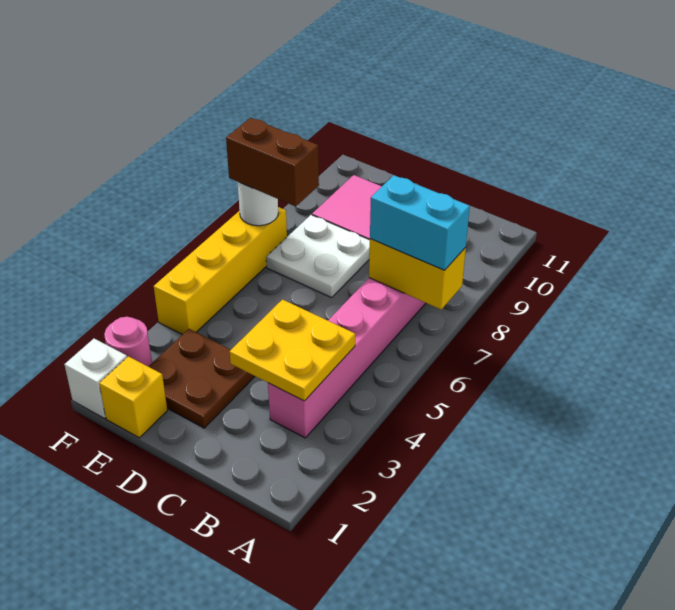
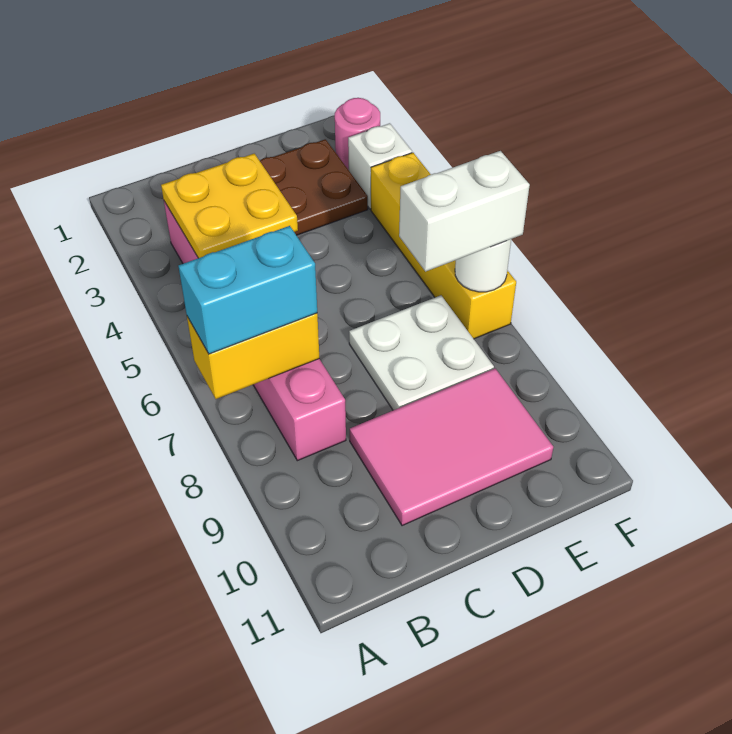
yellow brick E1 level 1 -> none
brown brick E7:F7 level 3 -> white brick E7:F7 level 3
white brick F1 level 1 -> white brick F3 level 1

